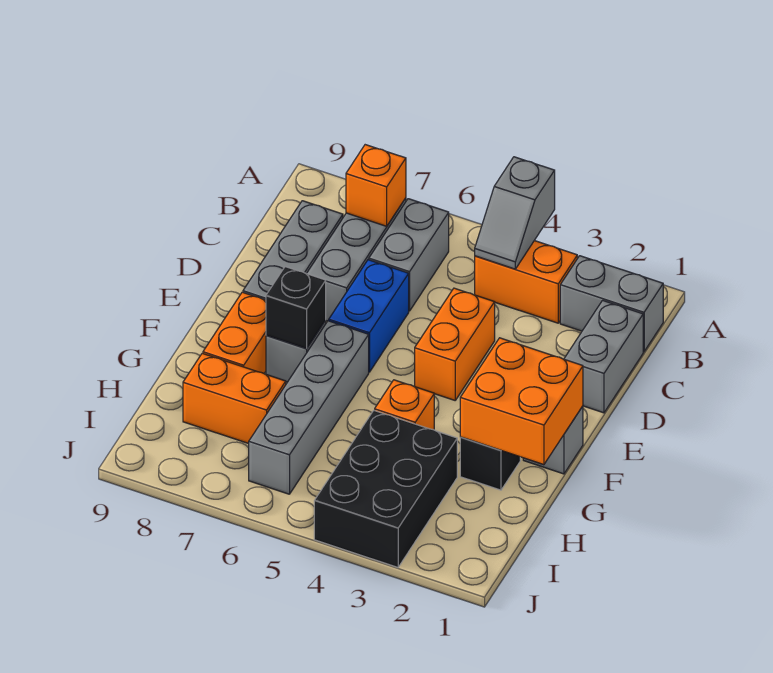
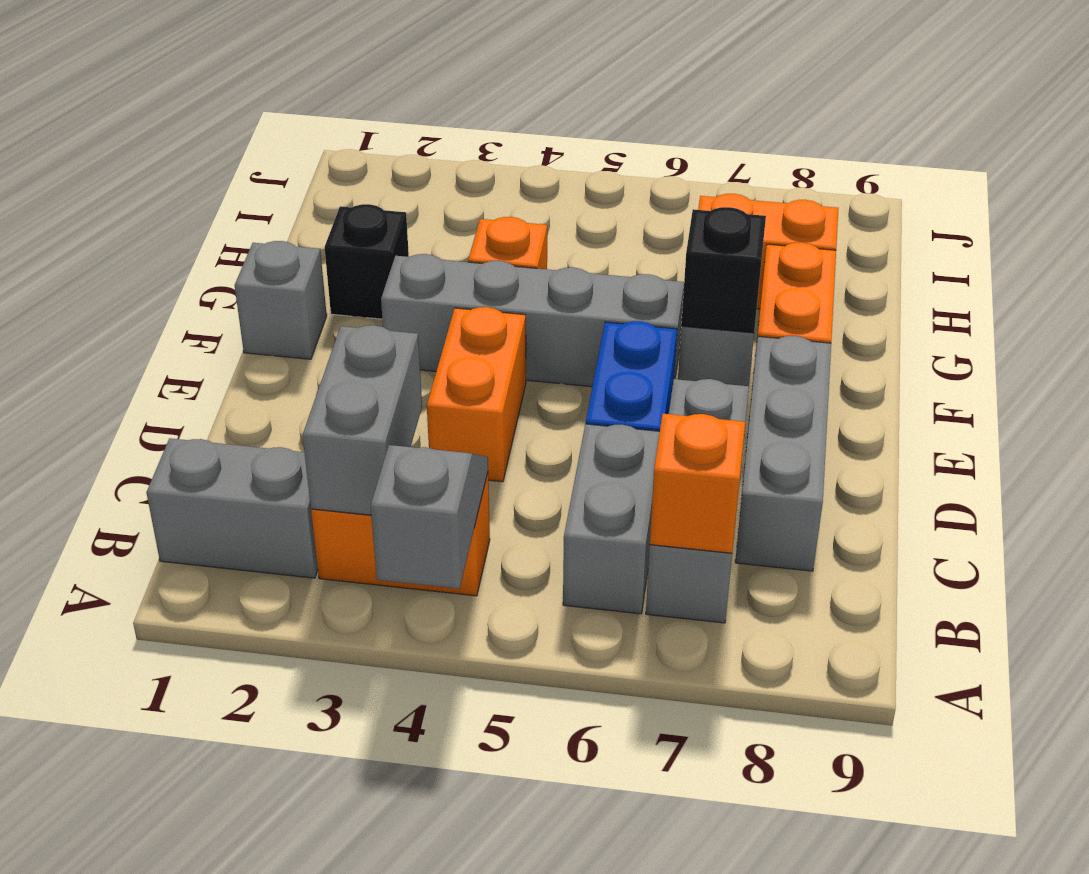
grey brick C1:D1 level 1 -> grey brick B3:C3 level 2
orange brick F1:G2 level 2 -> none
grey brick F6:I6 level 1 -> grey brick F3:F6 level 1
black brick H3:J4 level 1 -> none

